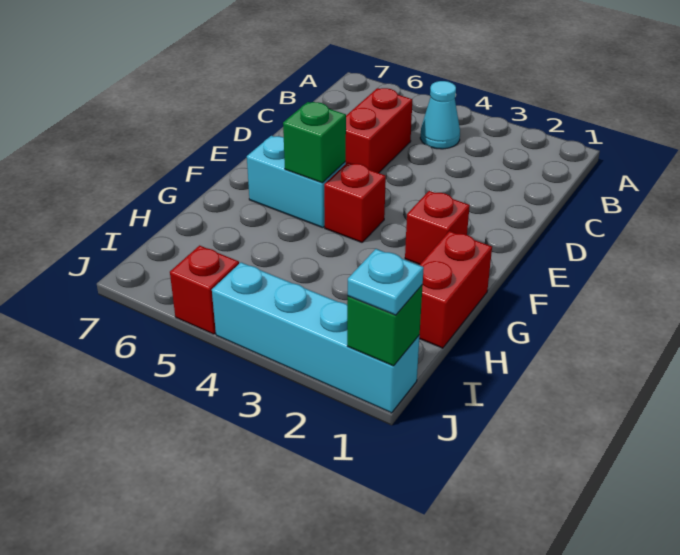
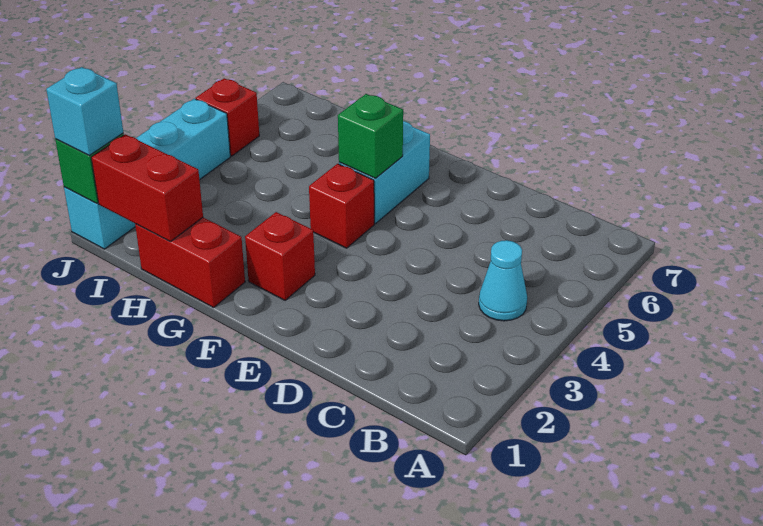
red brick C5:D5 level 1 -> red brick H1:I1 level 2
cyan plate J1 level 3 -> cyan brick J1 level 3

